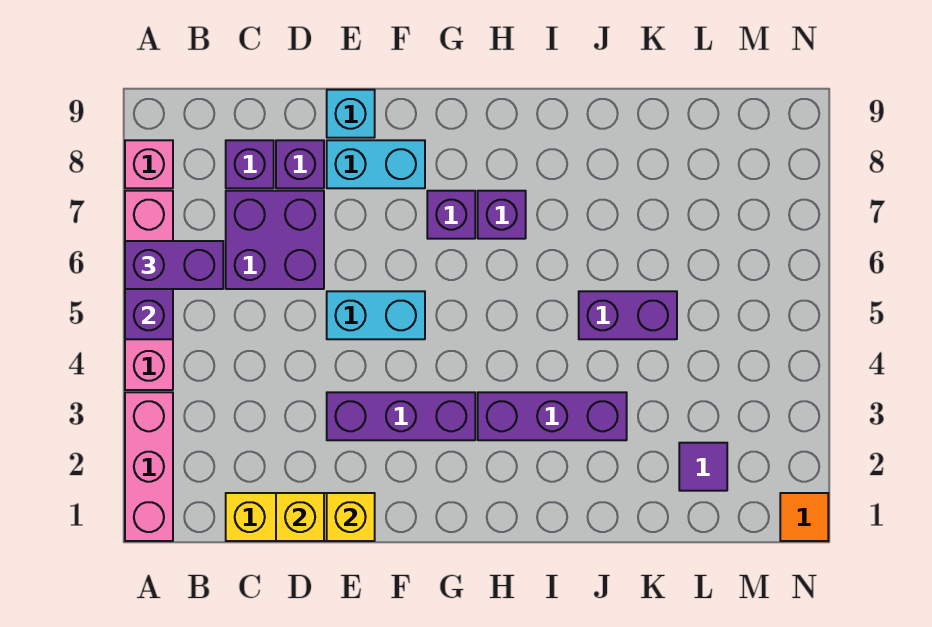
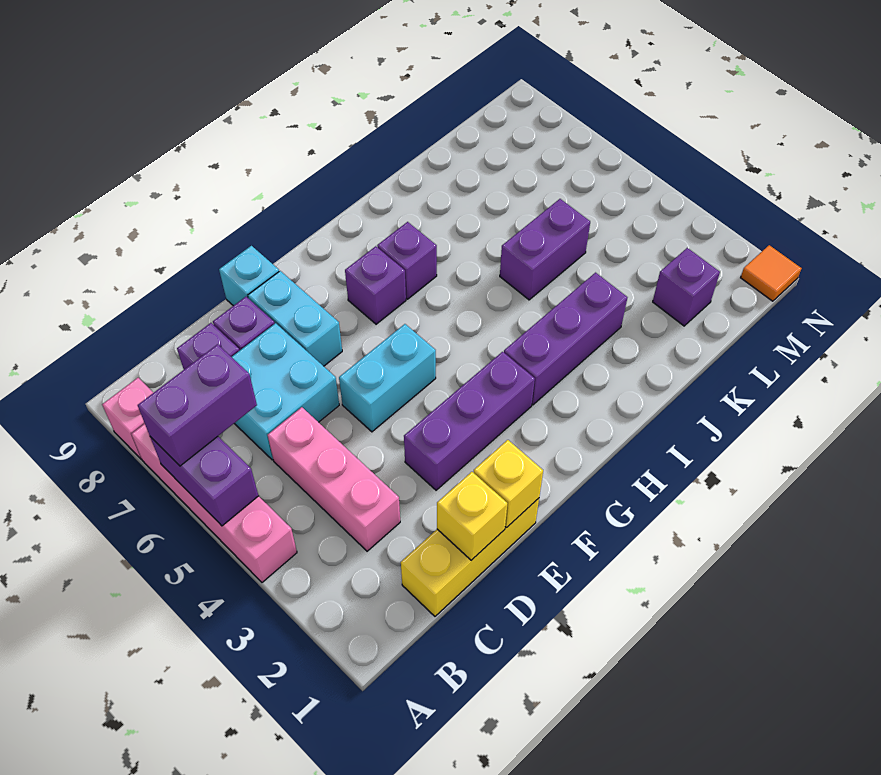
pink brick A1:A3 level 1 -> pink brick C3:C5 level 1
purple brick C6:D7 level 1 -> cyan brick C6:D7 level 1
cyan brick E8:F8 level 1 -> cyan brick E7:E8 level 1
purple tile L2 level 1 -> purple brick L2 level 1

